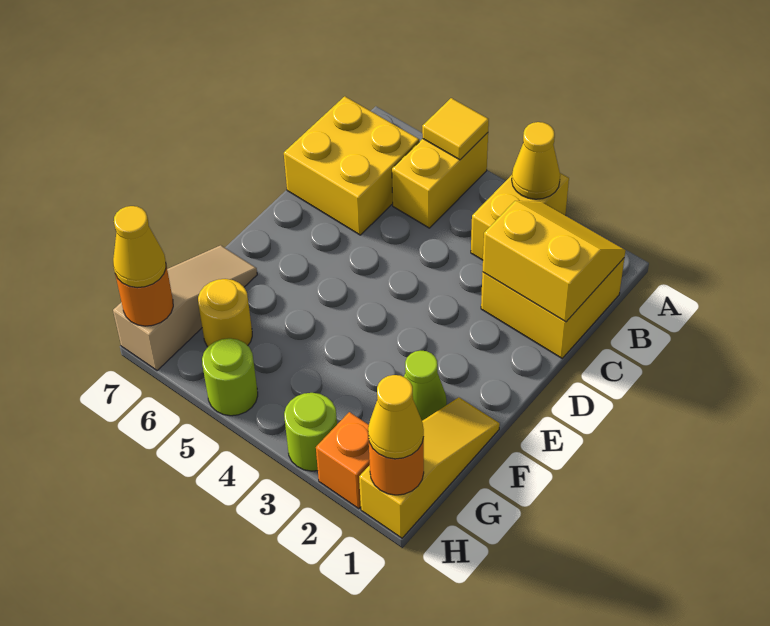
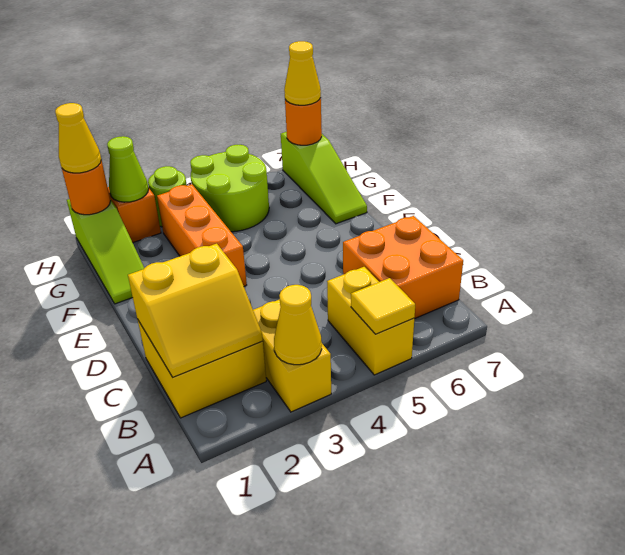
yellow brick B6:C7 level 1 -> orange brick B6:C7 level 1
none -> orange brick E3:G3 level 1
yellow slope F1:H1 level 1 top H -> lime slope F1:H1 level 1 top H
lime cone F2 level 1 -> lime cone H2 level 2
tan slope F7:H7 level 1 top H -> lime slope F7:H7 level 1 top H
yellow round brick G6 level 1 -> none
lime round brick H5 level 1 -> lime round brick G4:H5 level 1

